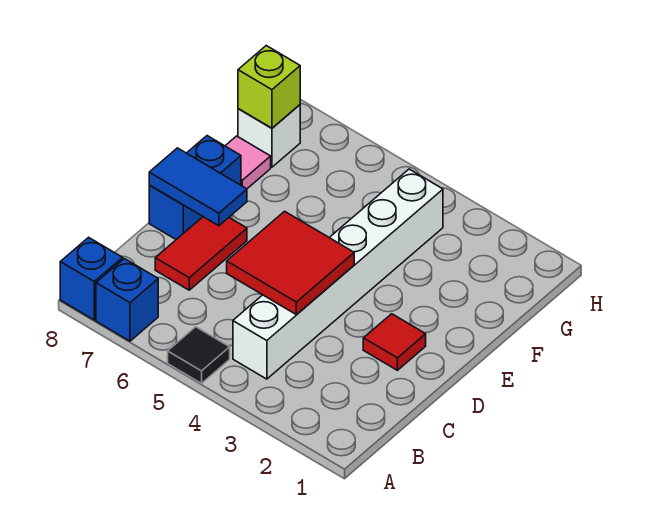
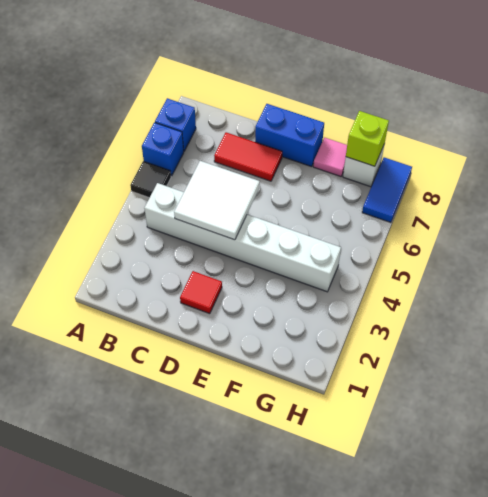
blue brick A8 level 1 -> blue brick A6 level 1
red tile C4:D5 level 2 -> white tile C4:D5 level 2
blue tile D7:D8 level 2 -> blue tile H7:H8 level 1

